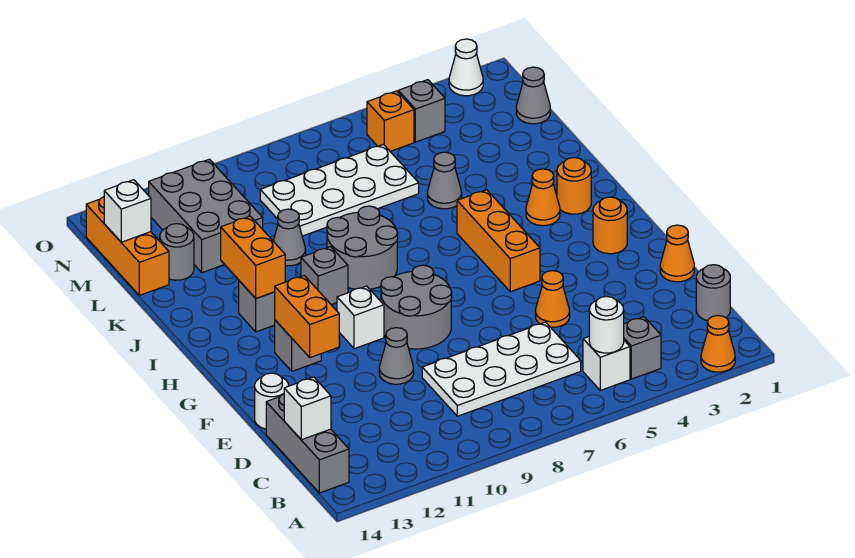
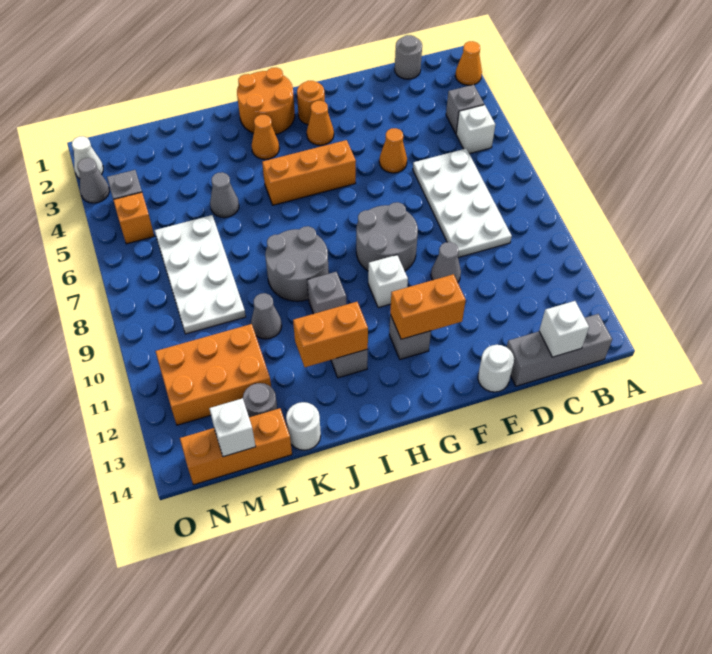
white round brick B5 level 2 -> white round brick K14 level 1
orange cone E1 level 1 -> orange cone G3 level 1
orange round brick I2 level 1 -> orange round brick H1:I2 level 1
grey brick L11:N12 level 1 -> orange brick L11:N12 level 1
grey cone M1 level 1 -> grey cone O3 level 1

